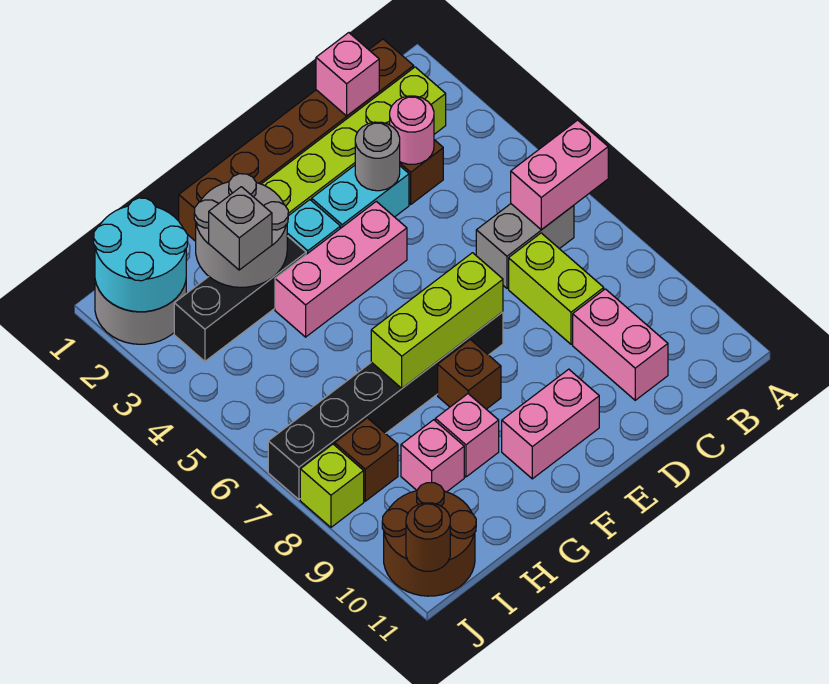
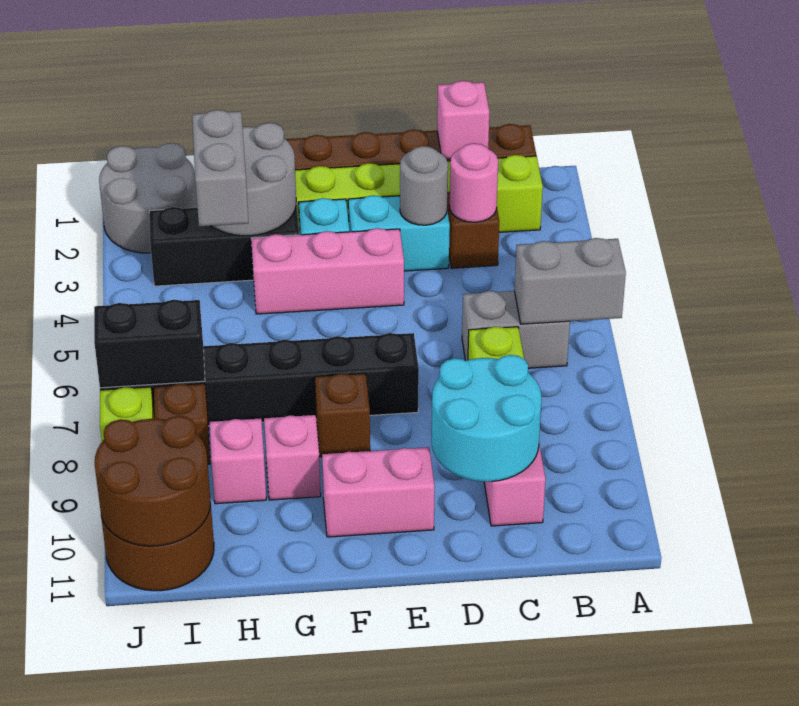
pink brick A6:B6 level 2 -> grey brick A6:B6 level 2
lime brick E7:G7 level 2 -> none
grey brick H3 level 3 -> grey brick H3:H4 level 3
cyan round brick I1:J2 level 2 -> cyan round brick C9:D10 level 2
none -> black brick I7:J7 level 2
brown round brick J11 level 2 -> brown round brick I10:J11 level 2

